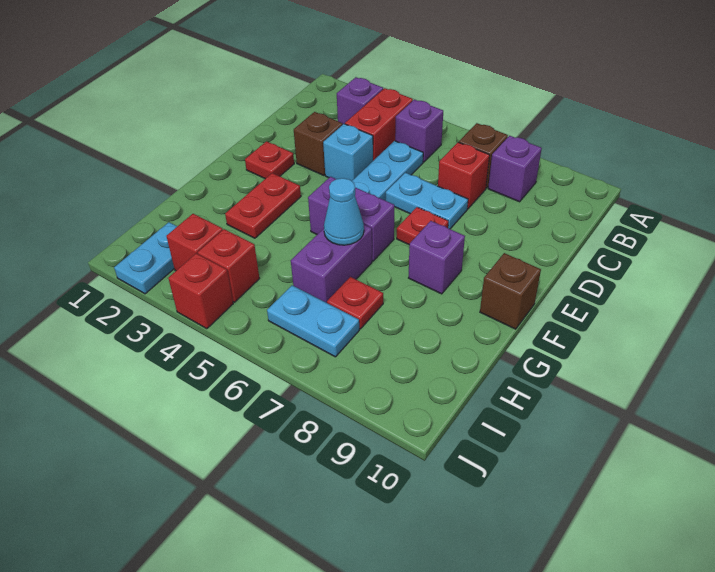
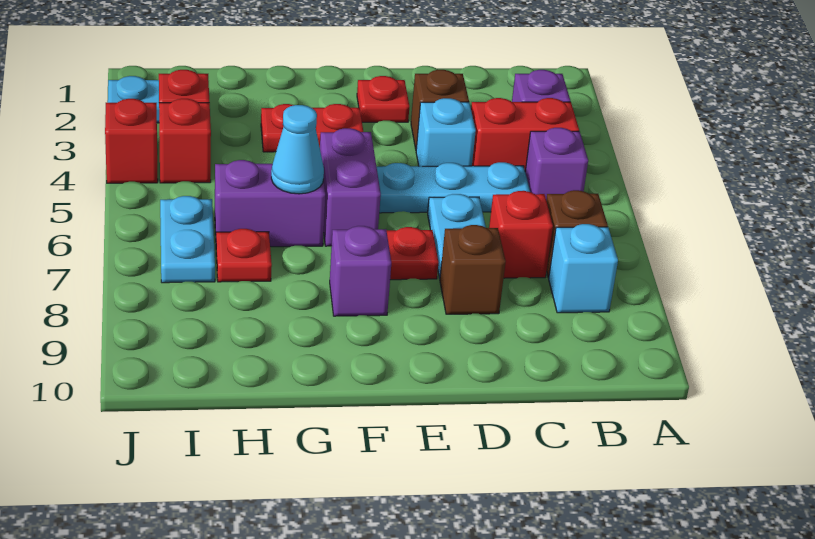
purple brick B8 level 1 -> cyan brick B8 level 1
brown brick F10 level 1 -> brown brick D8 level 1

